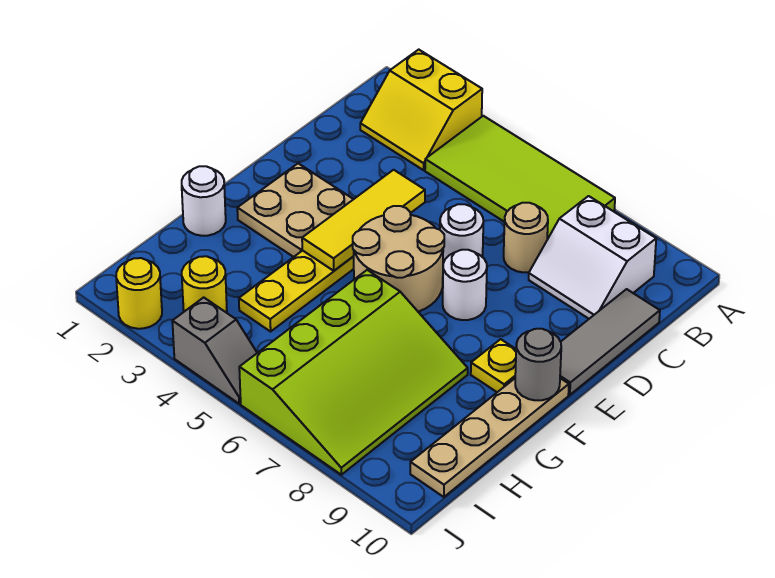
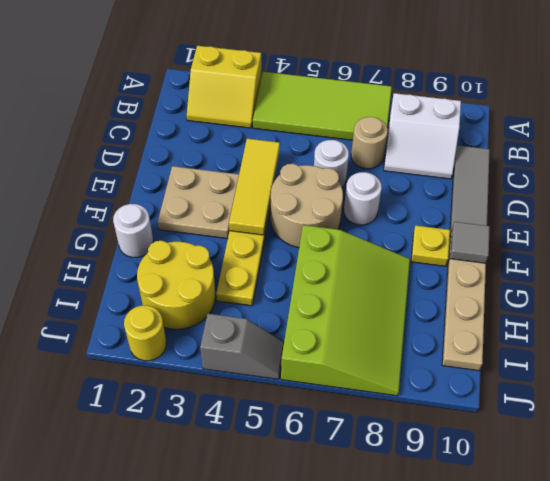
grey round brick F10 level 2 -> grey tile F10 level 2
yellow round brick I3 level 1 -> yellow round brick H2:I3 level 1

